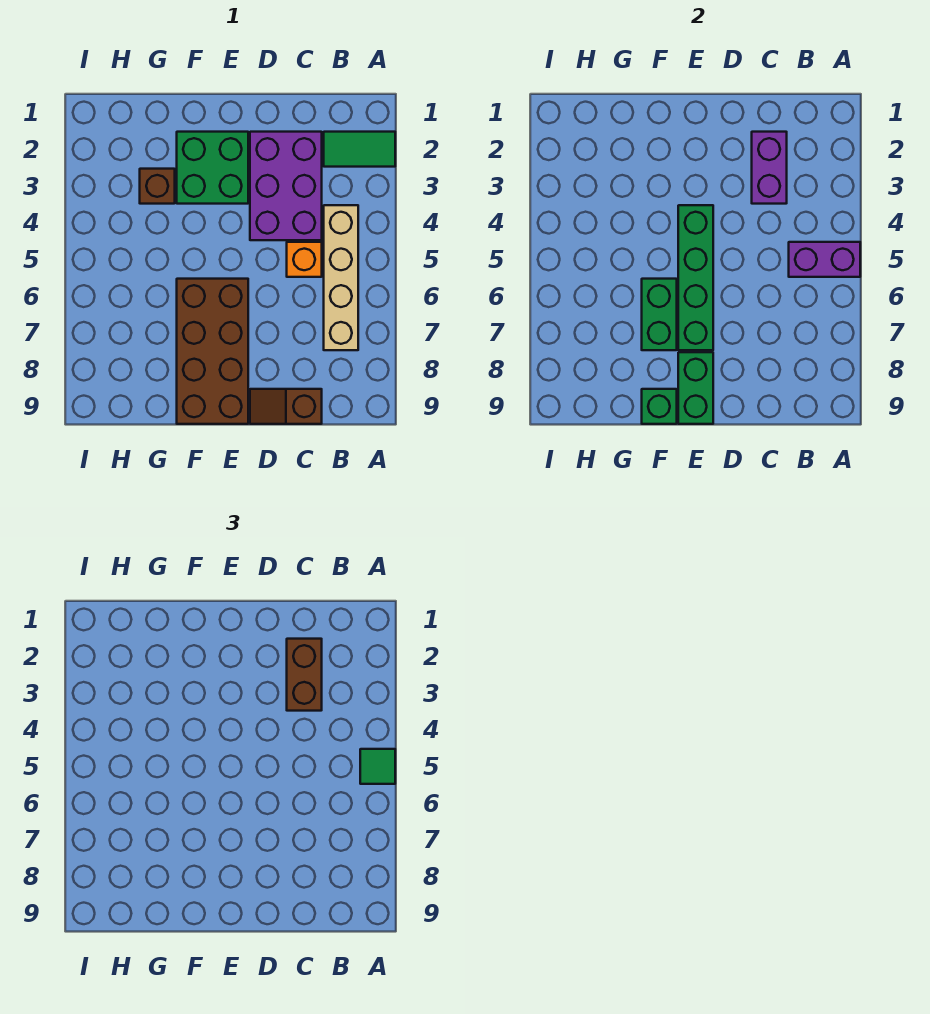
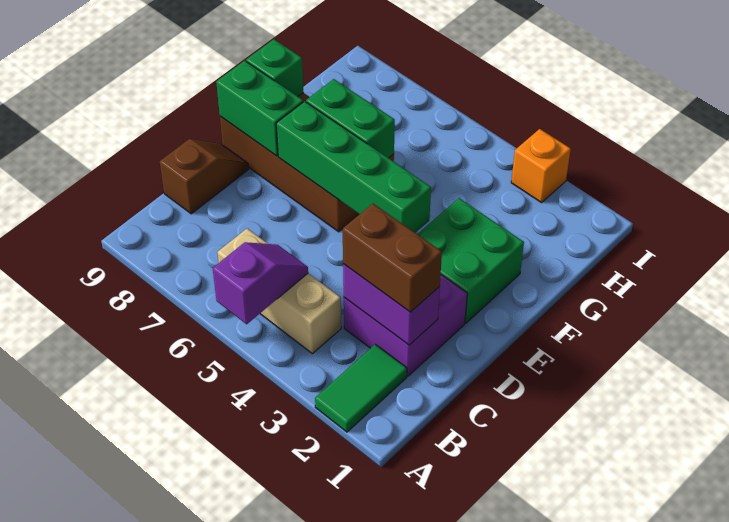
purple brick A5:B5 level 2 -> purple slope A5:B5 level 2 top A
green tile A5 level 3 -> none
tan brick B4:B7 level 1 -> tan brick B4:B6 level 1
purple brick C2:D4 level 1 -> purple brick C2:D3 level 1
orange brick C5 level 1 -> orange brick I3 level 1
brown brick G3 level 1 -> none

